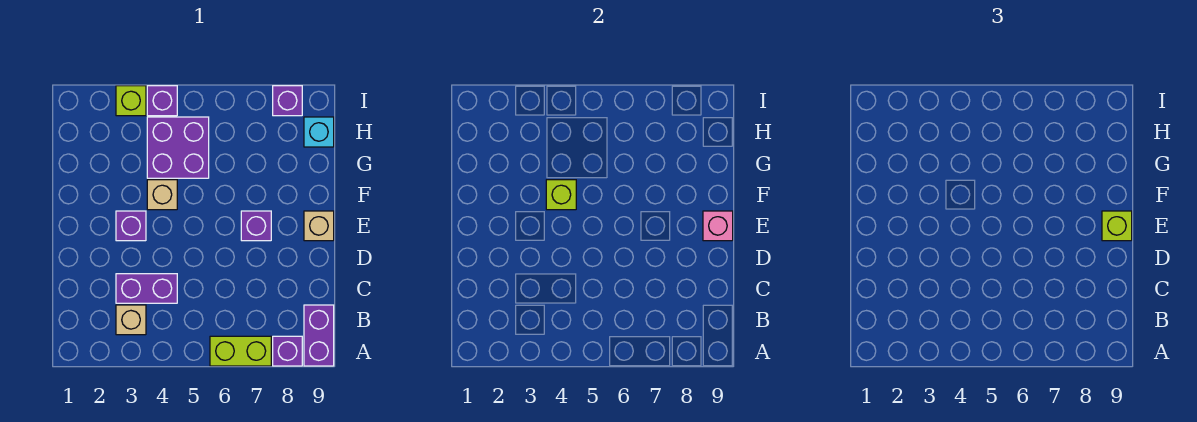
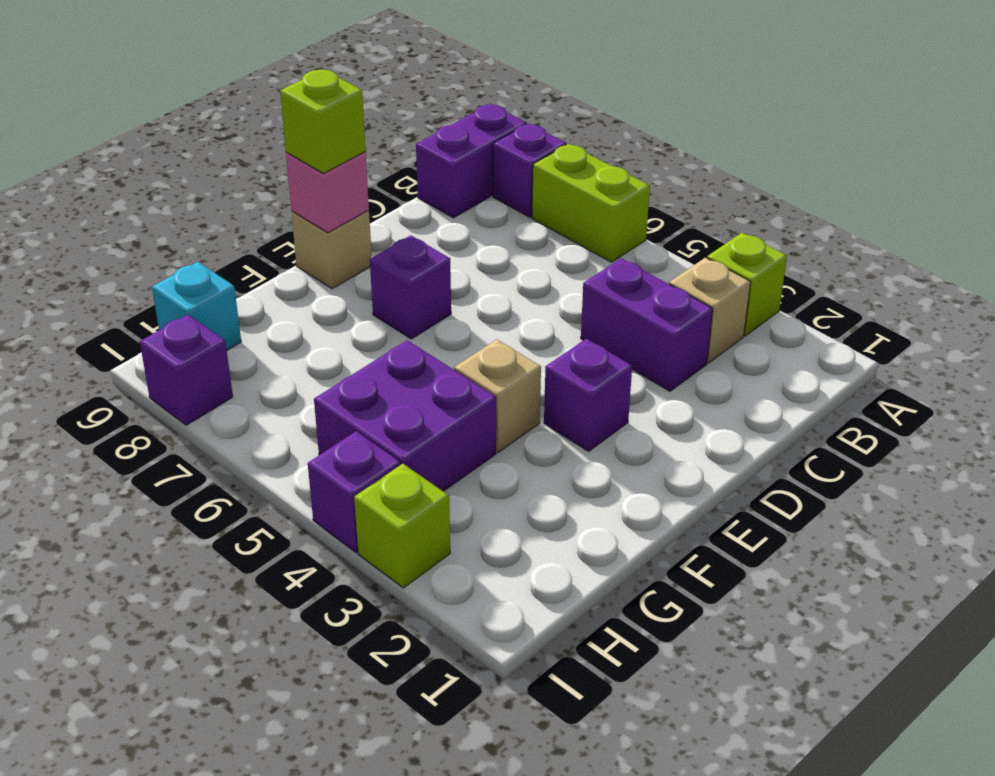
lime brick F4 level 2 -> lime brick A3 level 1

